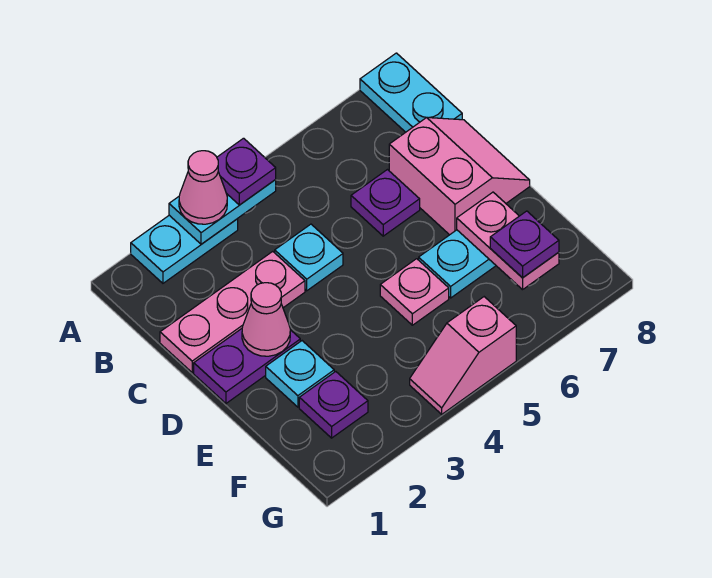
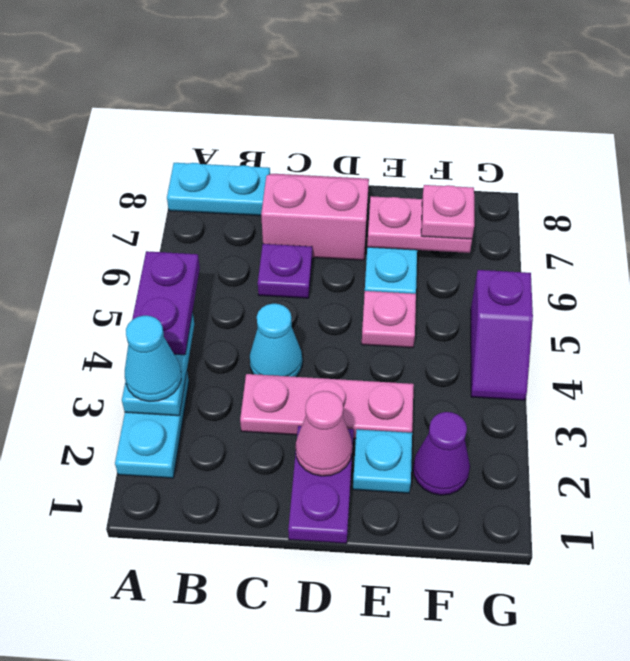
pink cone A3 level 3 -> cyan cone A3 level 3
purple plate A4 level 3 -> purple plate A4:A5 level 3
pink plate C1:C3 level 1 -> pink plate C3:E3 level 1
cyan plate C4 level 1 -> cyan cone C4 level 1
purple plate F2 level 1 -> purple cone F2 level 1
purple plate F7 level 3 -> pink plate F7 level 3
pink slope G4:G5 level 1 top 5 -> purple slope G4:G5 level 1 top 5

